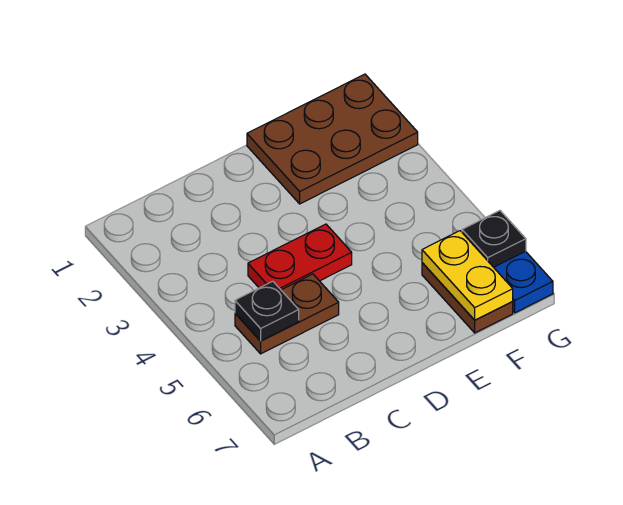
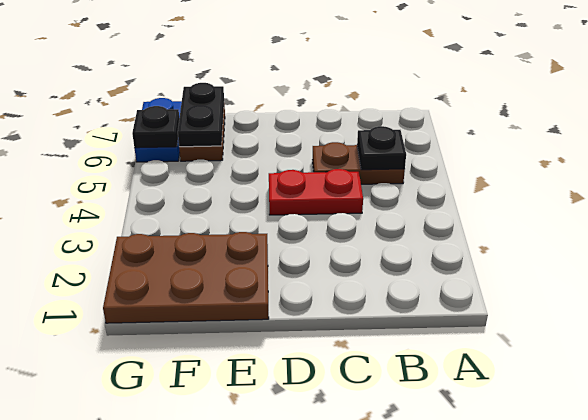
yellow plate F6:F7 level 2 -> black plate F6:F7 level 2

